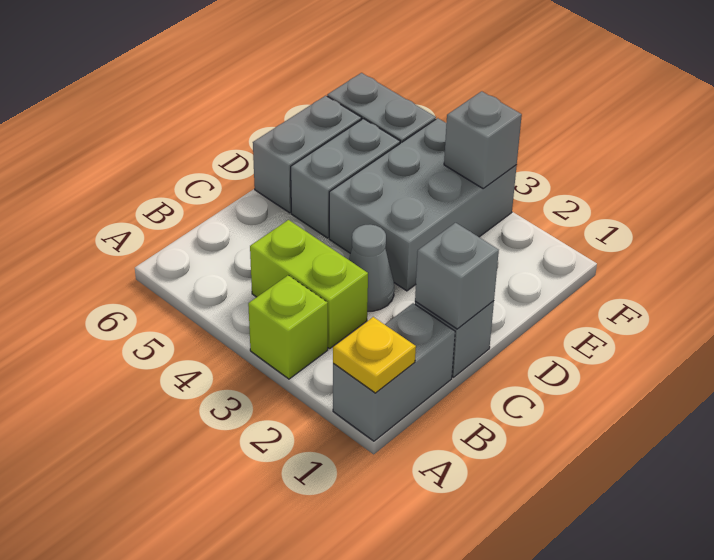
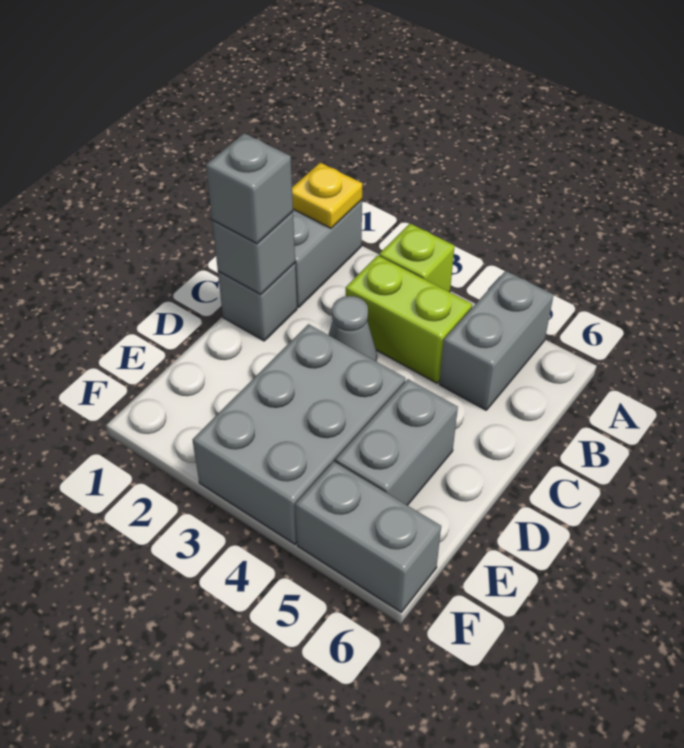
grey brick D6:E6 level 1 -> grey brick A5:B5 level 1
grey brick F3 level 2 -> grey brick C1 level 3

